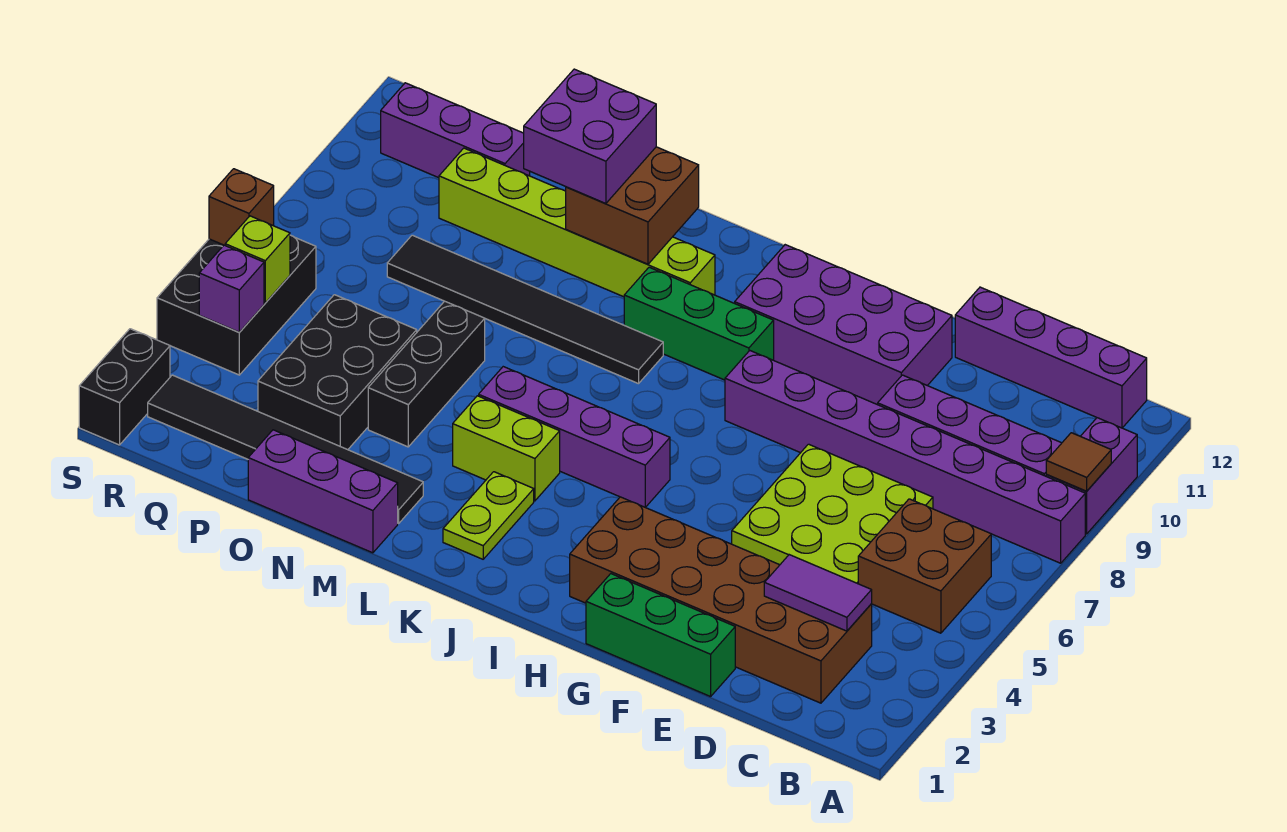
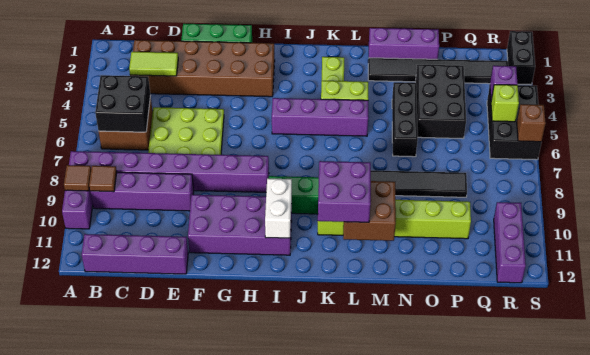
none -> black brick B5:C6 level 2
none -> brown tile B9 level 2
purple tile C3:D3 level 2 -> lime tile C3:D3 level 2
none -> white brick I10:I11 level 2
purple brick M10:N11 level 3 -> purple brick K10:L11 level 3
purple brick P11:R11 level 1 -> purple brick R10:R12 level 1

